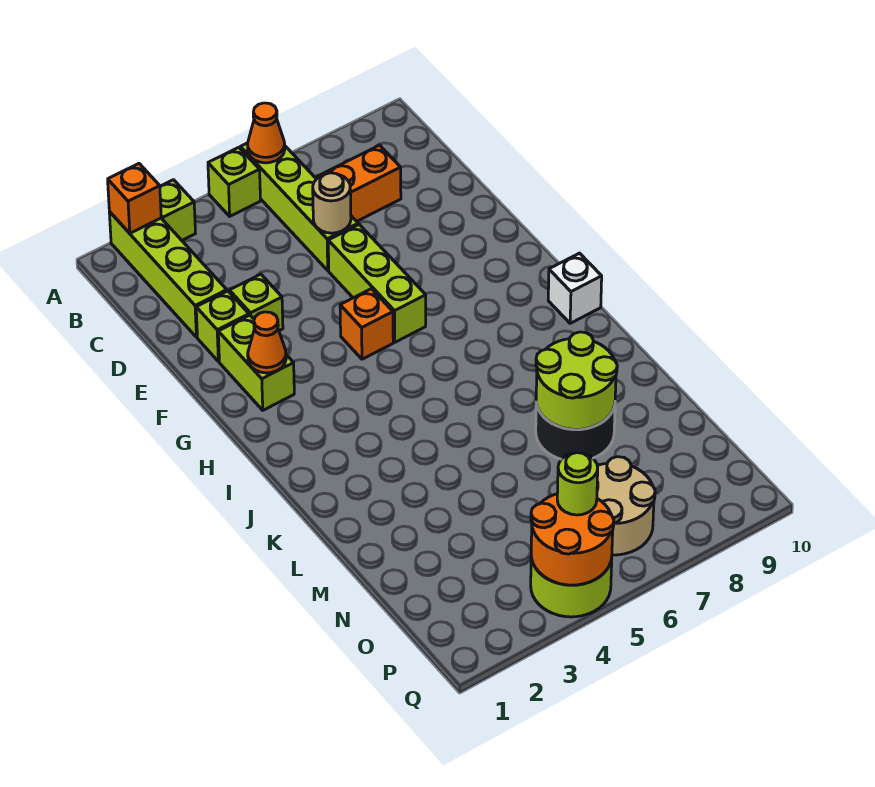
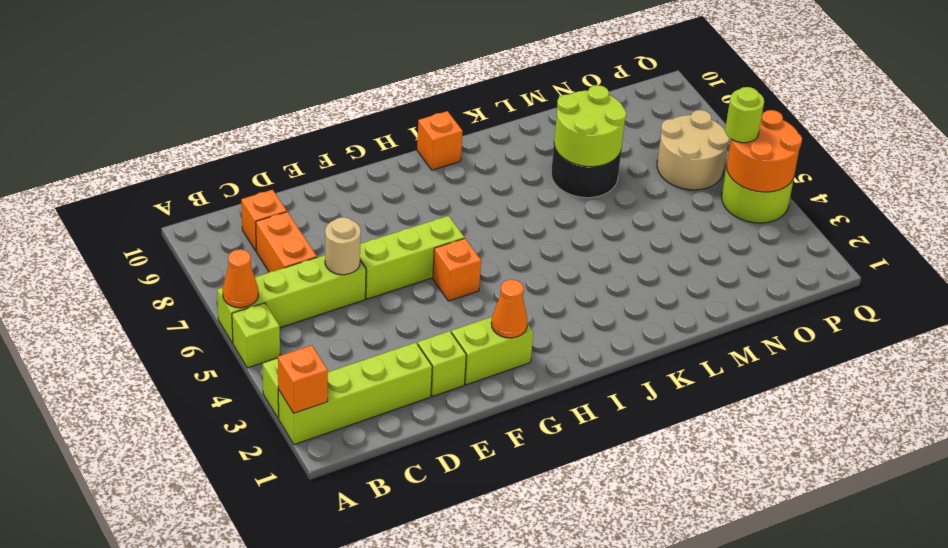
none -> orange brick C9 level 1
lime brick E3 level 1 -> none
white brick I10 level 1 -> orange brick I10 level 1

